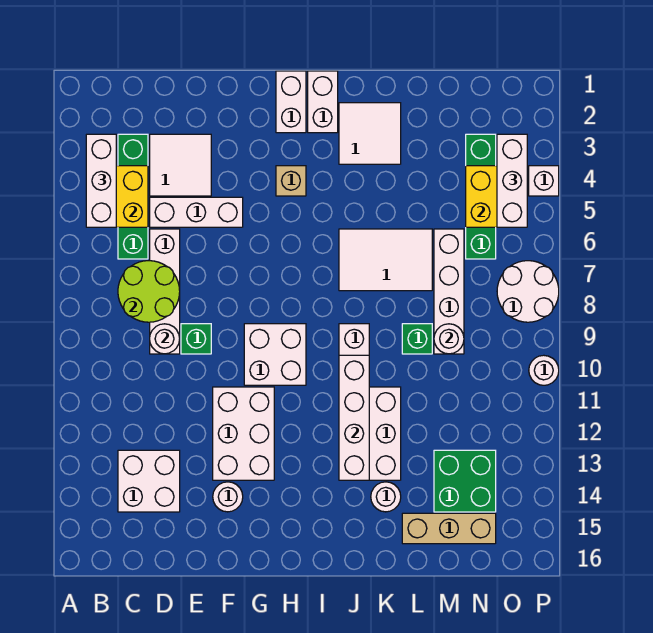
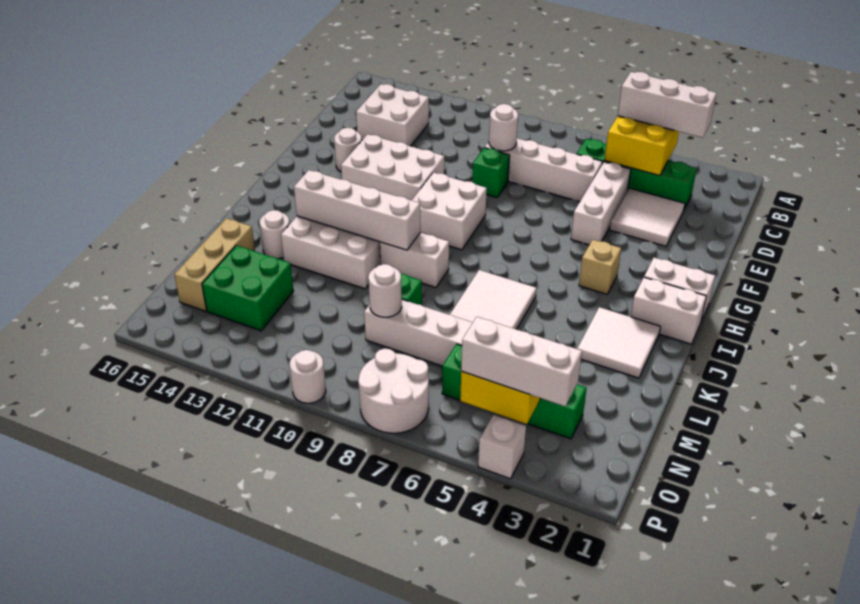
lime round brick C7:D8 level 2 -> none

